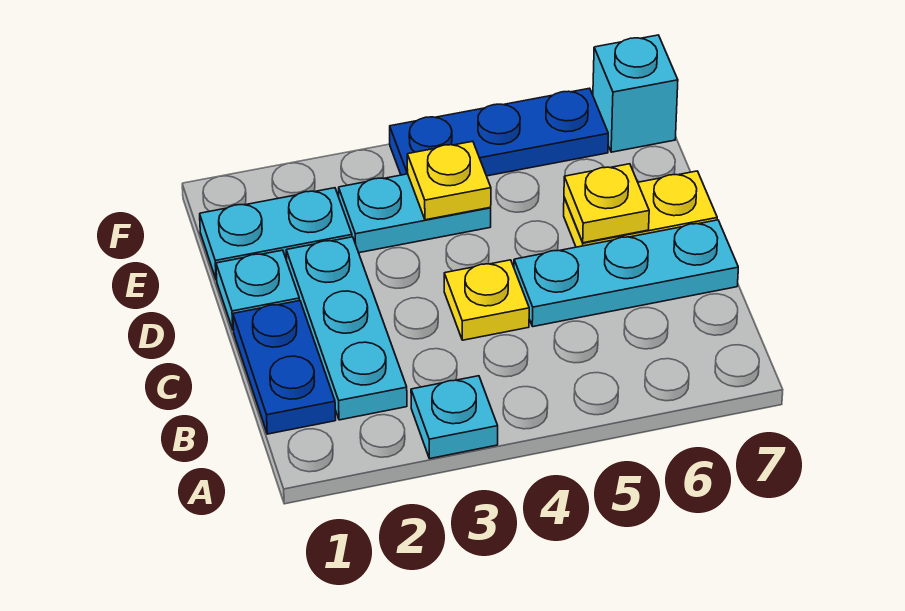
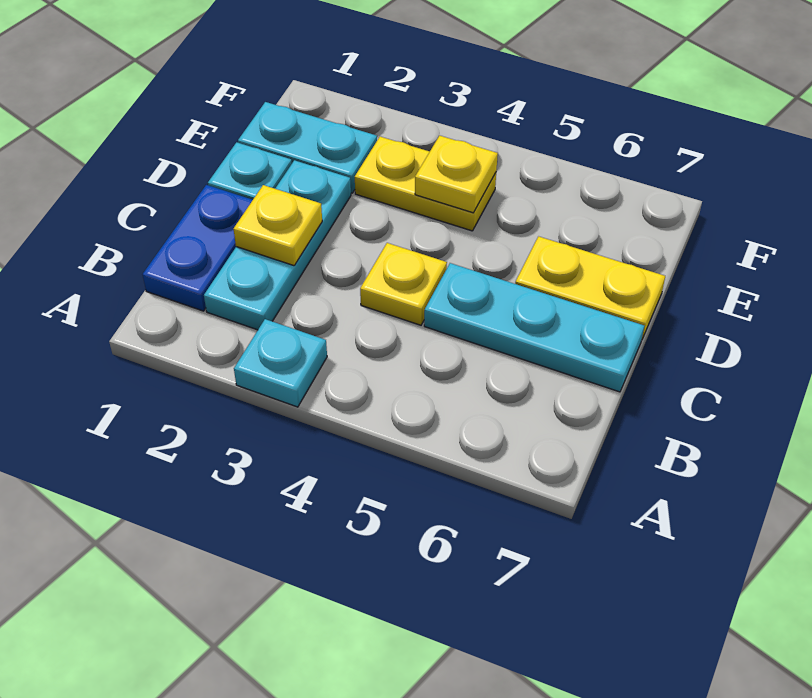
yellow plate D6 level 2 -> yellow plate C2 level 2
cyan plate E3:E4 level 1 -> yellow plate E3:E4 level 1
blue plate F4:F6 level 1 -> none
cyan brick F7 level 1 -> none

